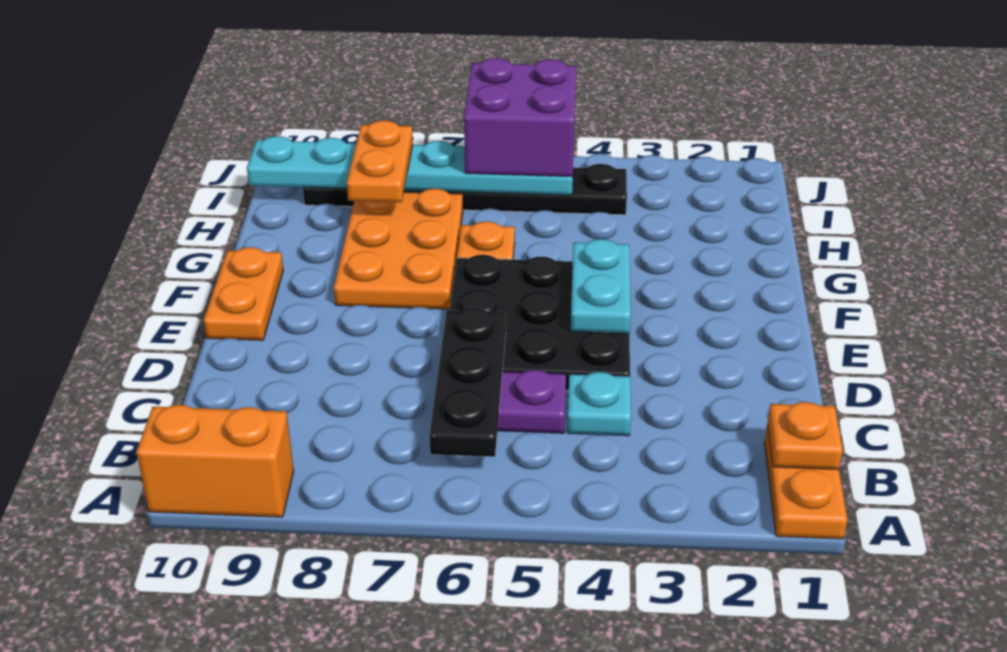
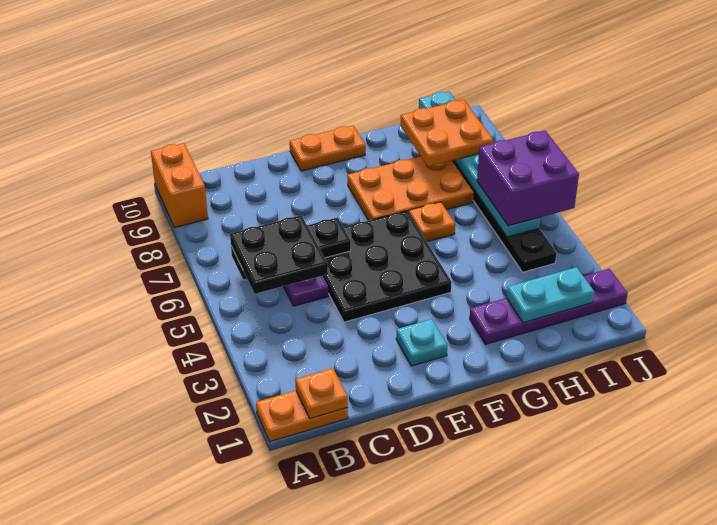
none -> black plate B5:C6 level 3
cyan plate C4 level 1 -> cyan plate E2 level 1
cyan plate E4:F4 level 2 -> cyan plate H2:I2 level 2
none -> purple plate G2:J2 level 1
orange plate H8:I8 level 3 -> orange plate H8:I9 level 3

